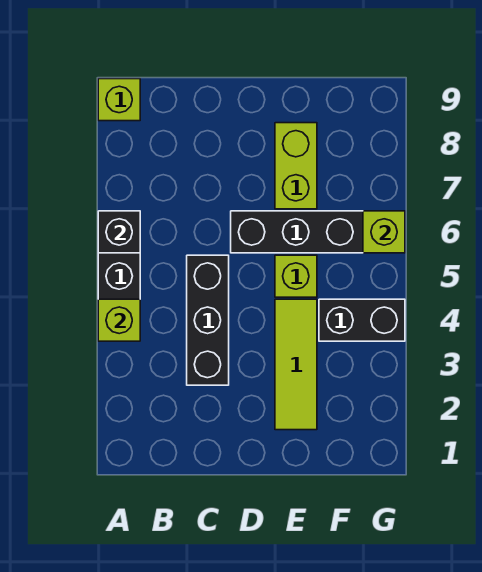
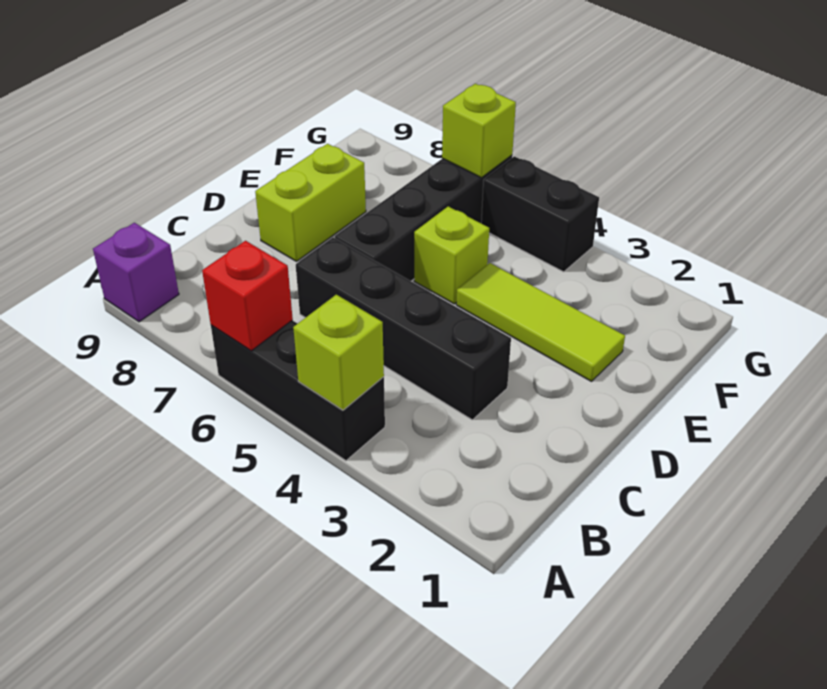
black brick A6 level 2 -> red brick A6 level 2
lime brick A9 level 1 -> purple brick A9 level 1
black brick C3:C5 level 1 -> black brick C3:C6 level 1
lime brick E7:E8 level 1 -> lime brick D8:E8 level 1
black brick F4:G4 level 1 -> black brick G4:G5 level 1

